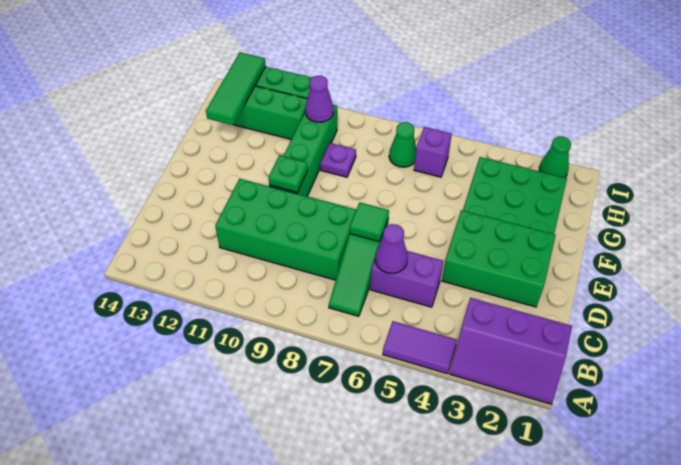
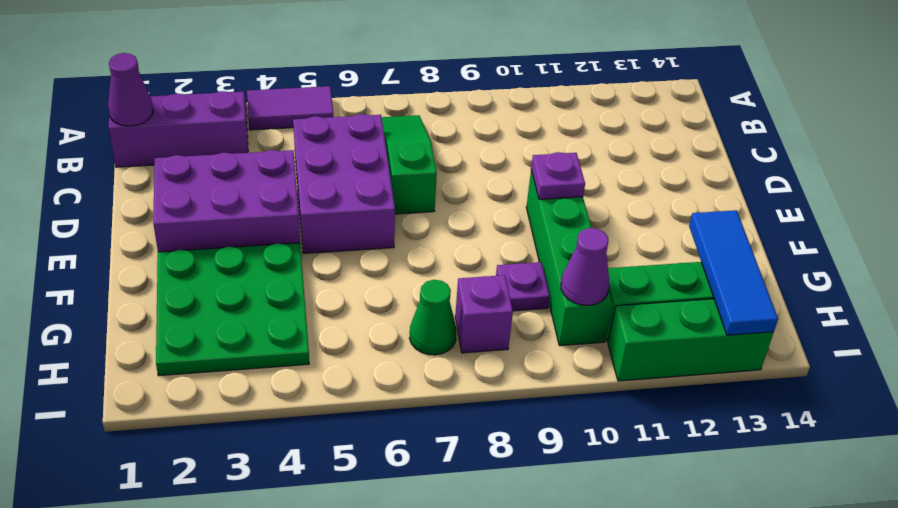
purple brick C5:C6 level 1 -> purple brick C5:E6 level 1
purple cone C6 level 2 -> purple cone B1 level 2
green brick C8:D11 level 1 -> none
green brick D2:E4 level 1 -> purple brick D2:E4 level 1
green tile D7 level 2 -> none
green plate E10 level 2 -> purple plate E10 level 2
green tile G13:I13 level 2 -> blue tile G13:I13 level 2
purple brick H6 level 1 -> purple brick H8 level 1
green cone I2 level 1 -> none

